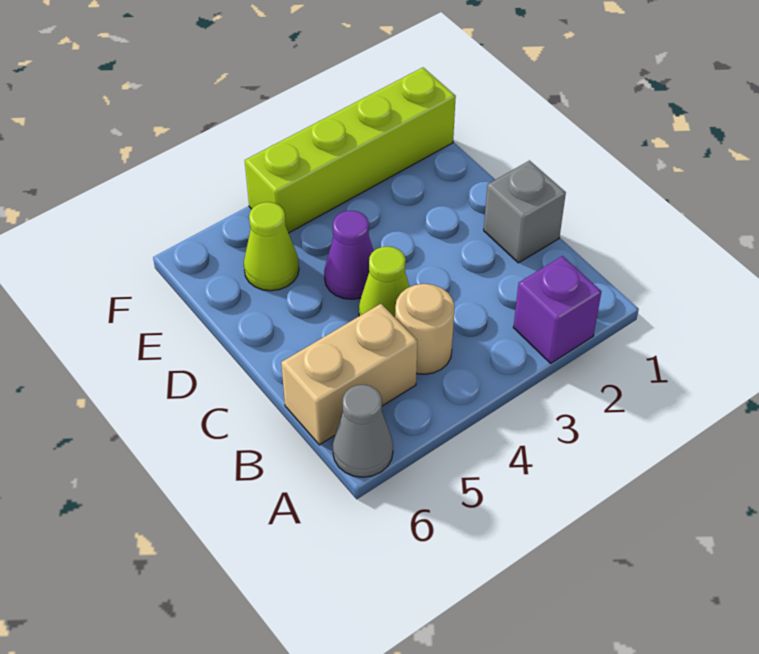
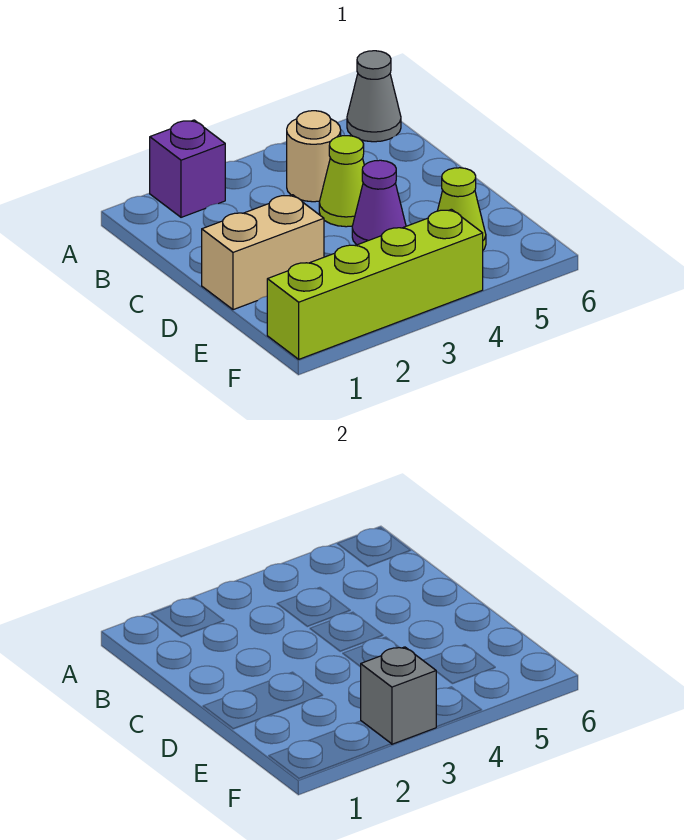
tan brick B5:B6 level 1 -> tan brick D1:D2 level 1
grey brick C1 level 1 -> grey brick F3 level 2

